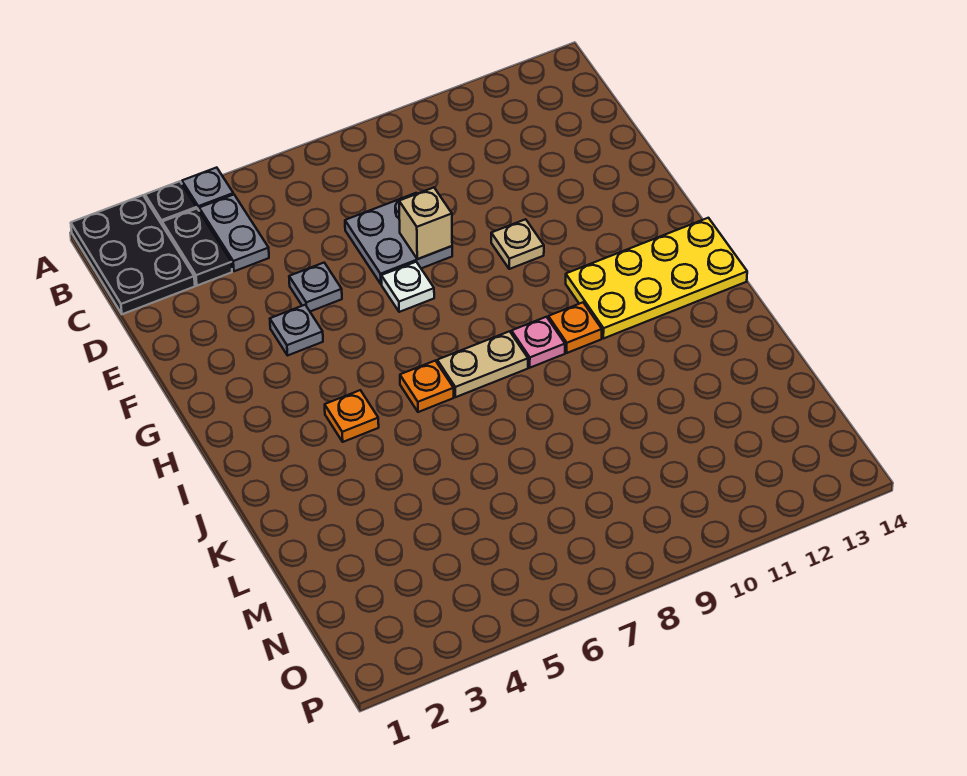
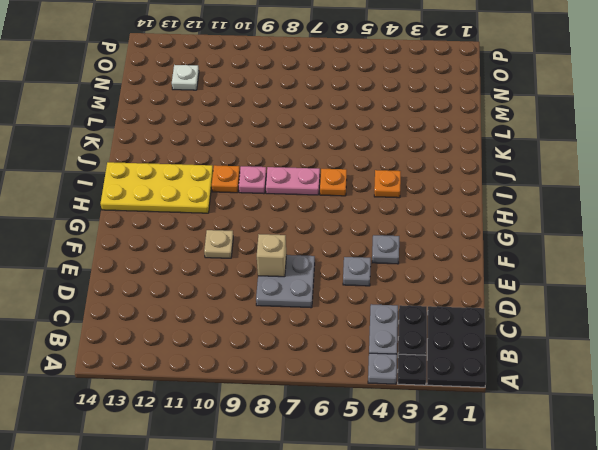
white plate F7 level 1 -> white plate N12 level 1
tan plate I7:I8 level 1 -> pink plate I7:I8 level 1

